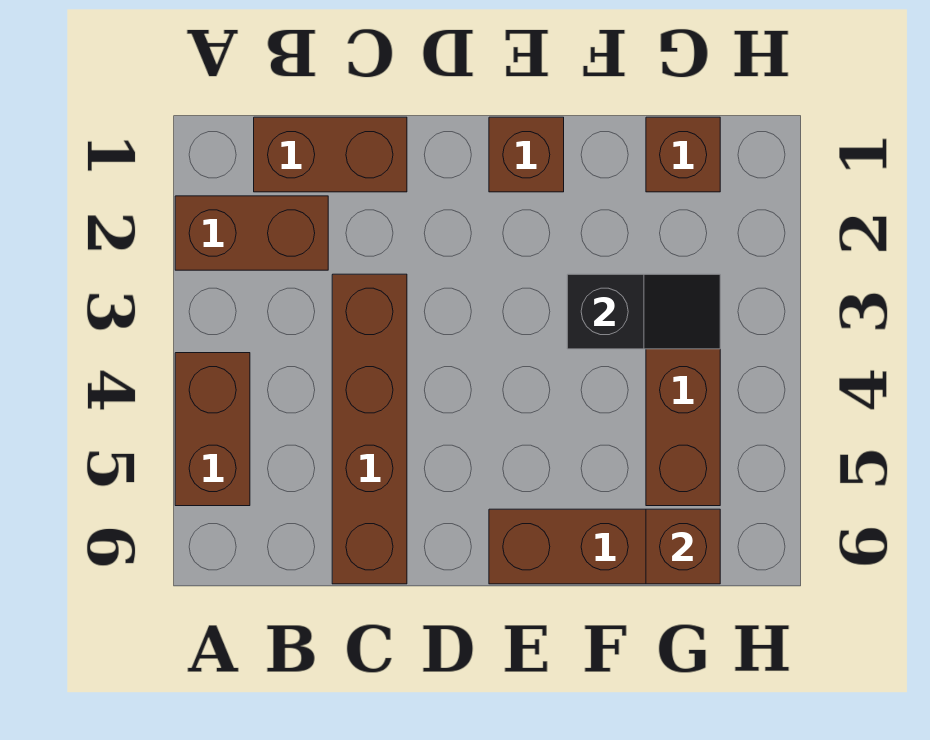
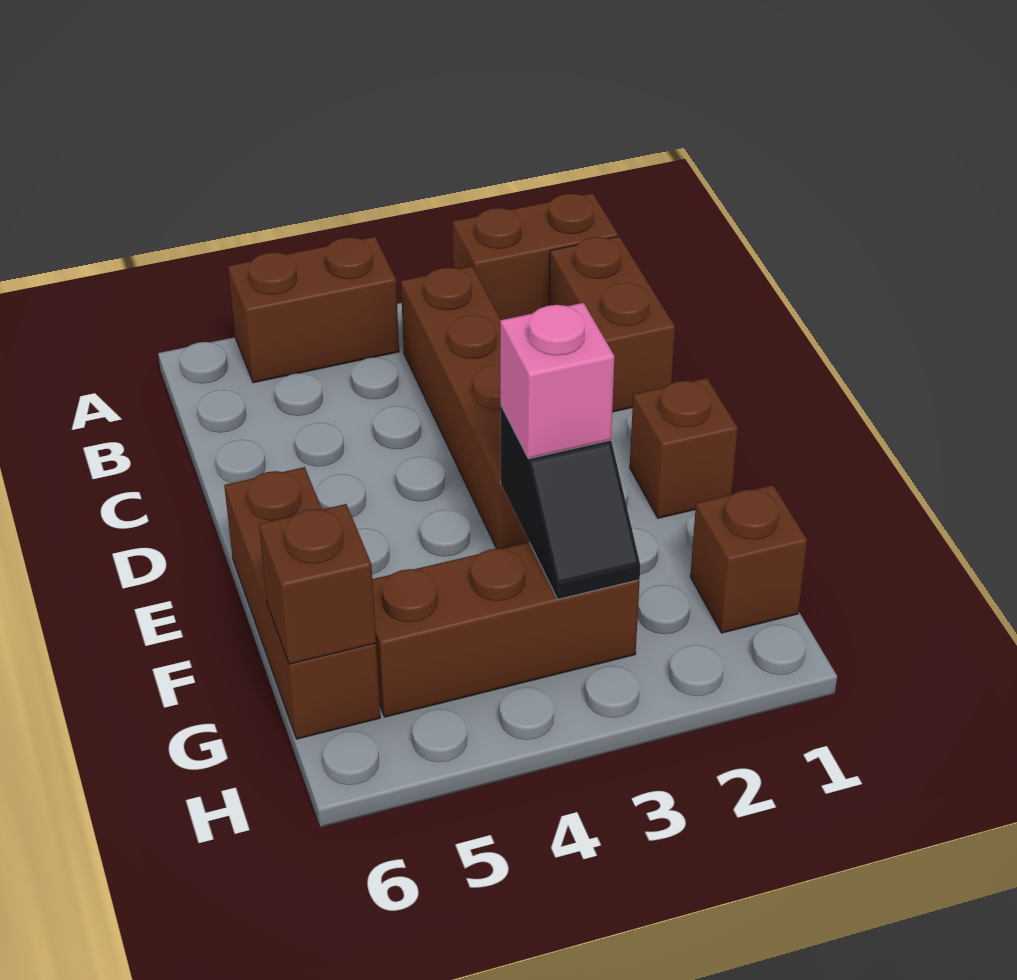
brown brick A2:B2 level 1 -> brown brick A1:A2 level 1
brown brick C3:C6 level 1 -> brown brick B3:E3 level 1
none -> pink brick F3 level 3

